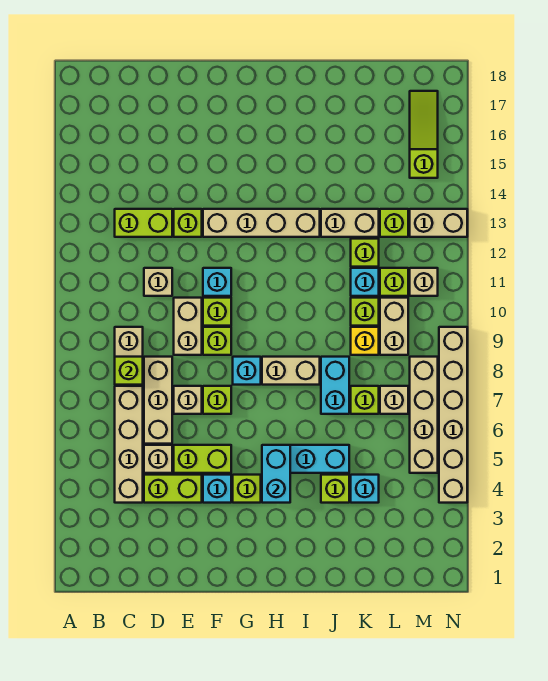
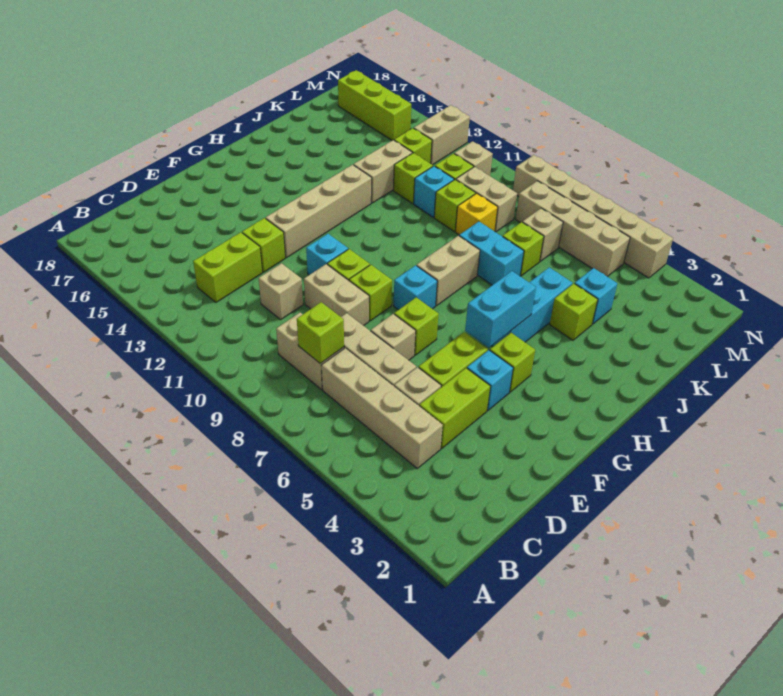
cyan brick H4:H5 level 2 -> cyan brick G5:H5 level 2
lime slope M15:M17 level 1 top 15 -> lime brick M15:M17 level 1

